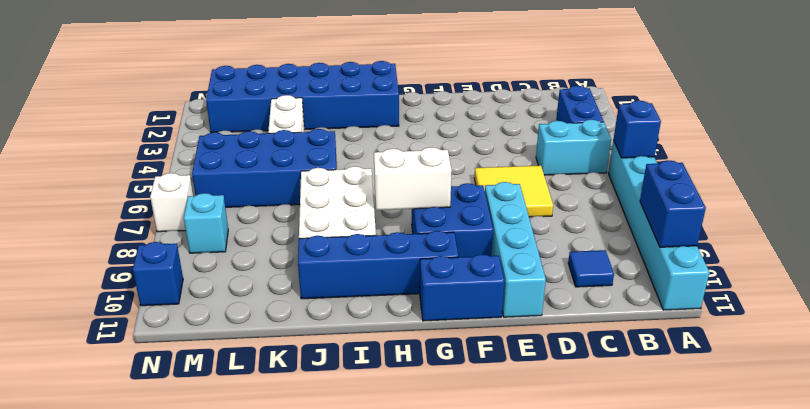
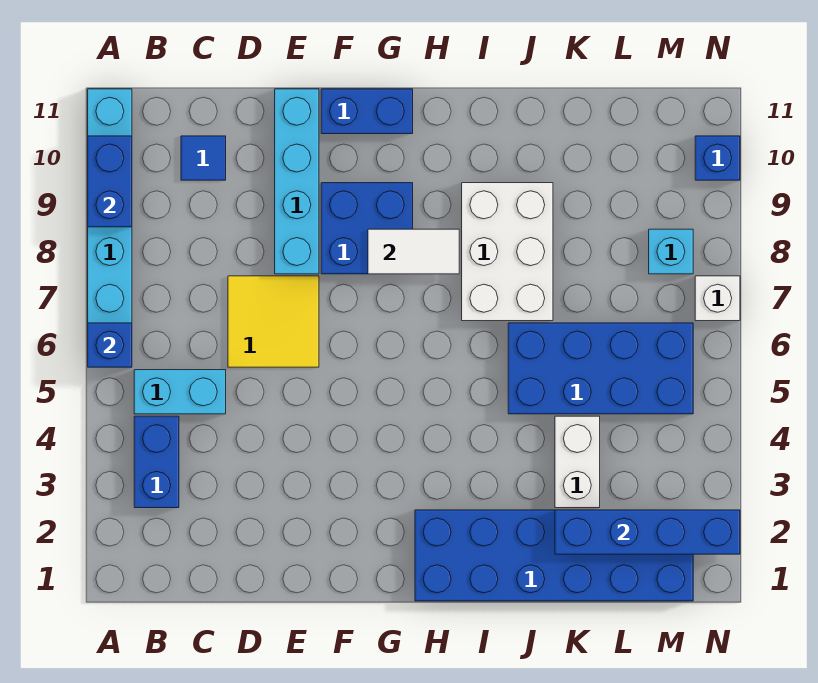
white brick G8:H8 level 2 -> white tile G8:H8 level 2
blue brick G10:J10 level 1 -> blue brick K2:N2 level 2

